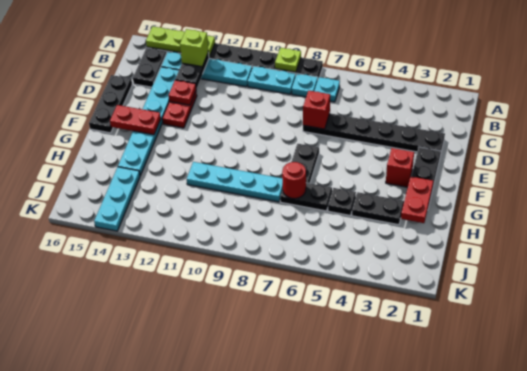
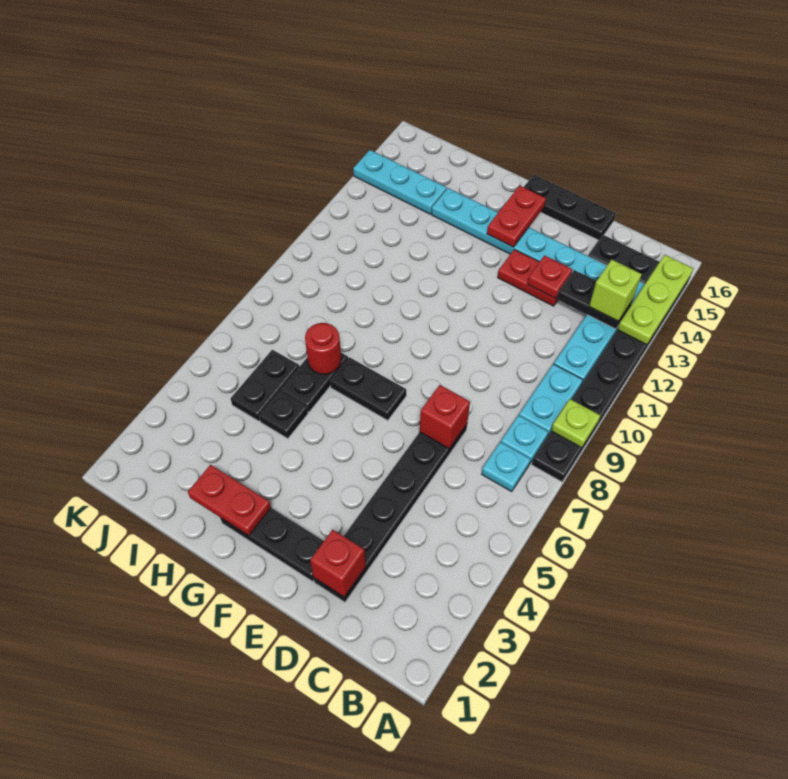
red brick F3 level 1 -> red brick D2 level 2
black plate H3:H4 level 1 -> black plate I5:I6 level 1
cyan plate H8:H11 level 1 -> none

